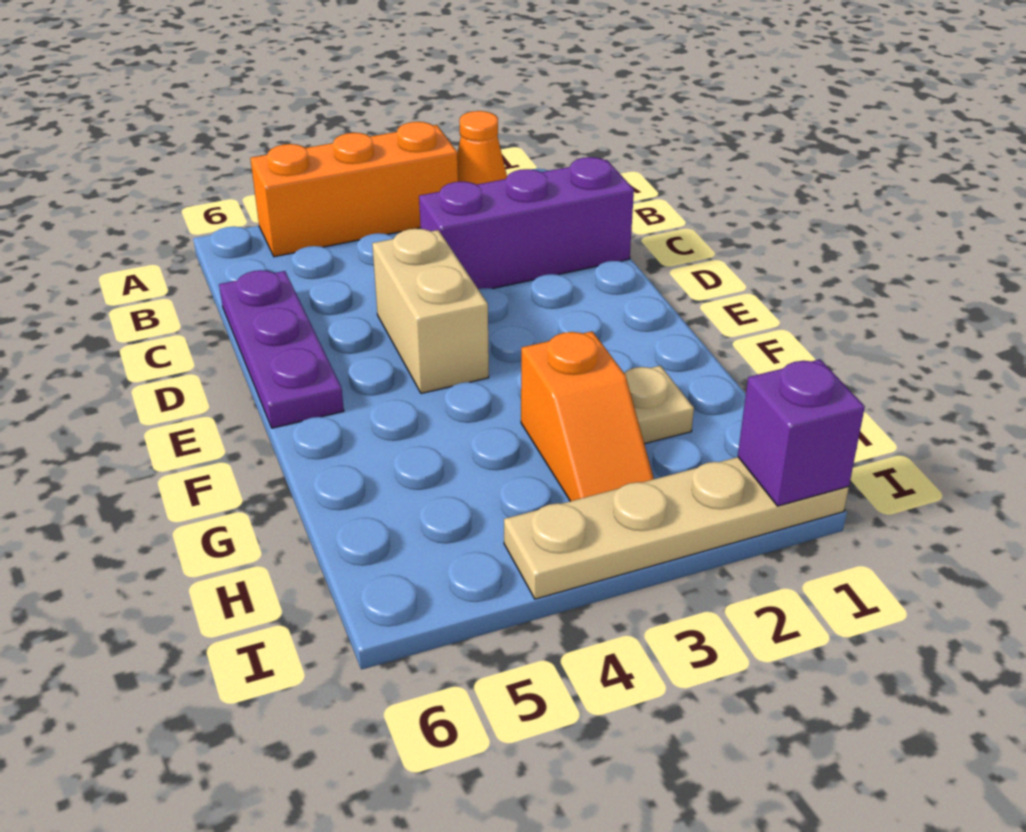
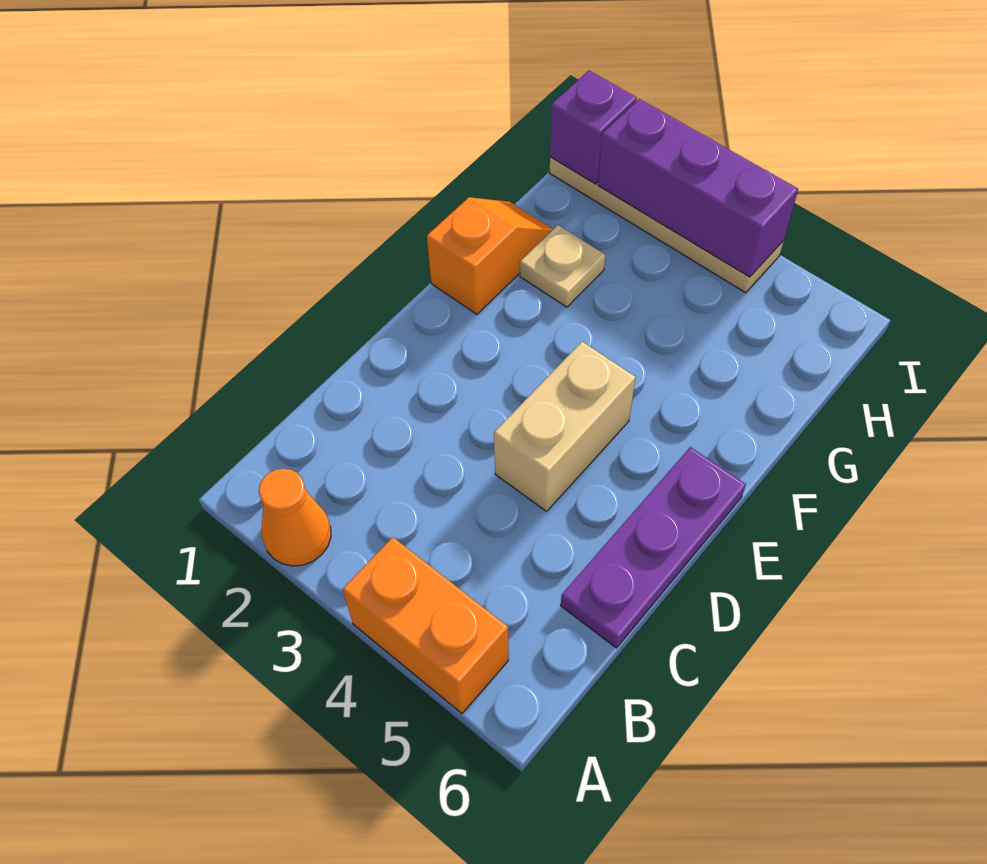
orange brick A3:A5 level 1 -> orange brick A4:A5 level 1
purple brick C1:C3 level 1 -> purple brick I2:I4 level 2
orange slope G3:H3 level 1 top G -> orange slope F1:G1 level 1 top F

